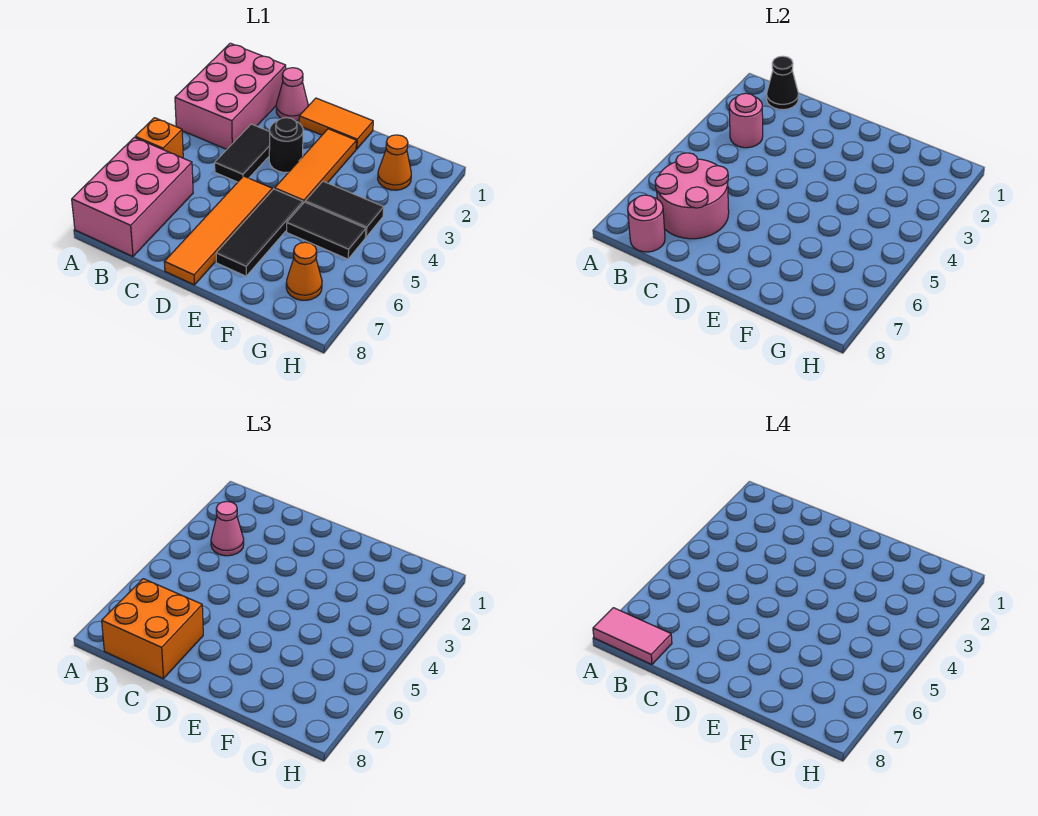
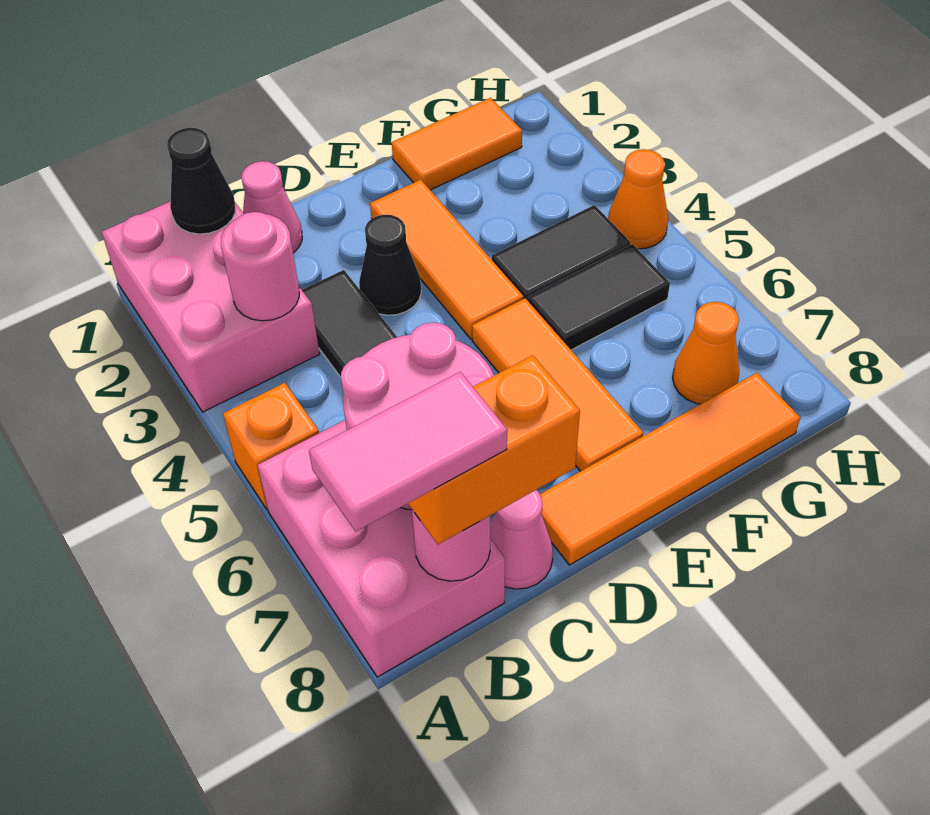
pink cone B3 level 3 -> pink cone C8 level 1
orange brick B7:C8 level 3 -> orange brick B8:C8 level 3
orange tile D1:E1 level 1 -> orange tile F1:G1 level 1
black round brick D3 level 1 -> black cone D3 level 1
orange tile D5:D8 level 1 -> orange tile D8:G8 level 1
black tile E5:E7 level 1 -> orange tile E5:E7 level 1
orange cone G2 level 1 -> orange cone H4 level 1

